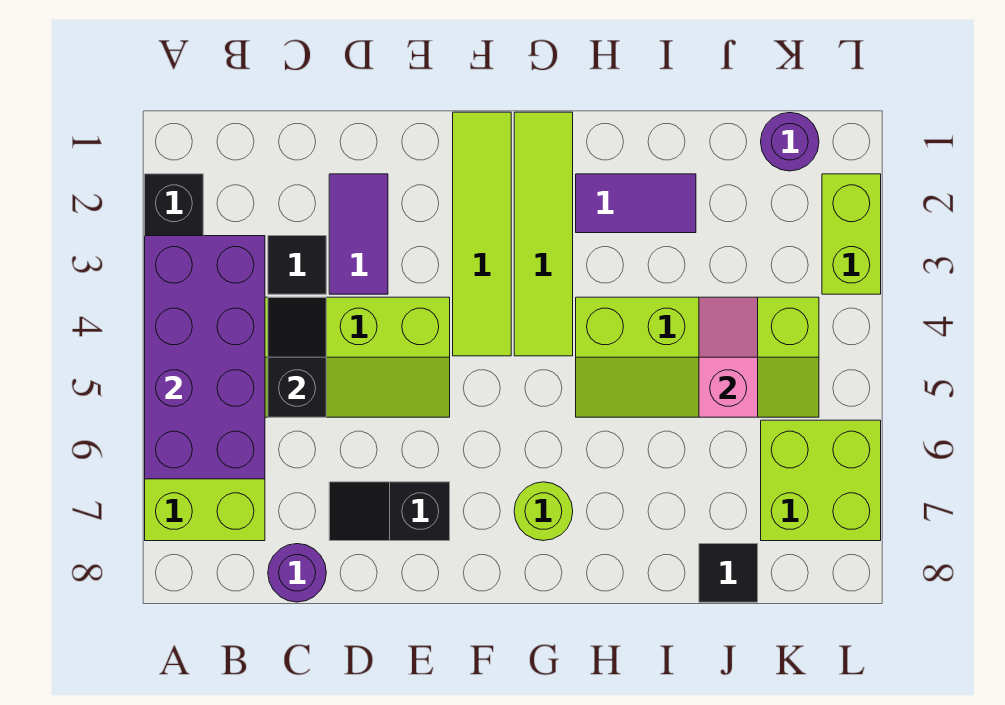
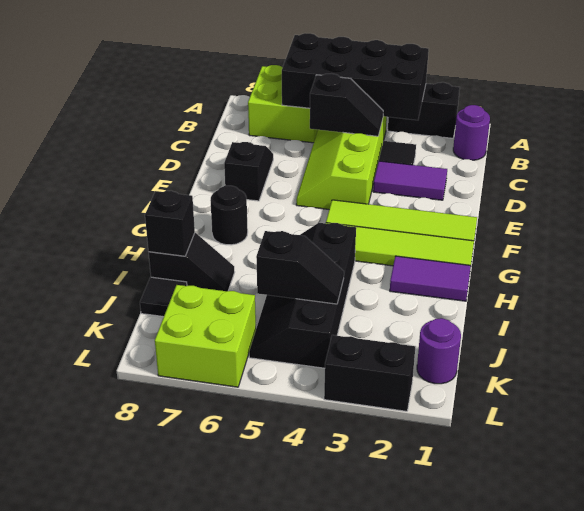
purple brick A3:B6 level 2 -> black brick A3:B6 level 2
purple round brick C8 level 1 -> purple round brick B1 level 1
lime round brick G7 level 1 -> black round brick G7 level 1
purple tile H2:I2 level 1 -> purple tile H1:H2 level 1
lime slope H4:K5 level 1 top 4 -> black slope H4:K5 level 1 top 4
none -> black slope I7:I8 level 1 top 8
none -> black brick I8 level 2
pink slope J4:J5 level 2 top 5 -> black slope J4:J5 level 2 top 5
lime brick L2:L3 level 1 -> black brick L2:L3 level 1

